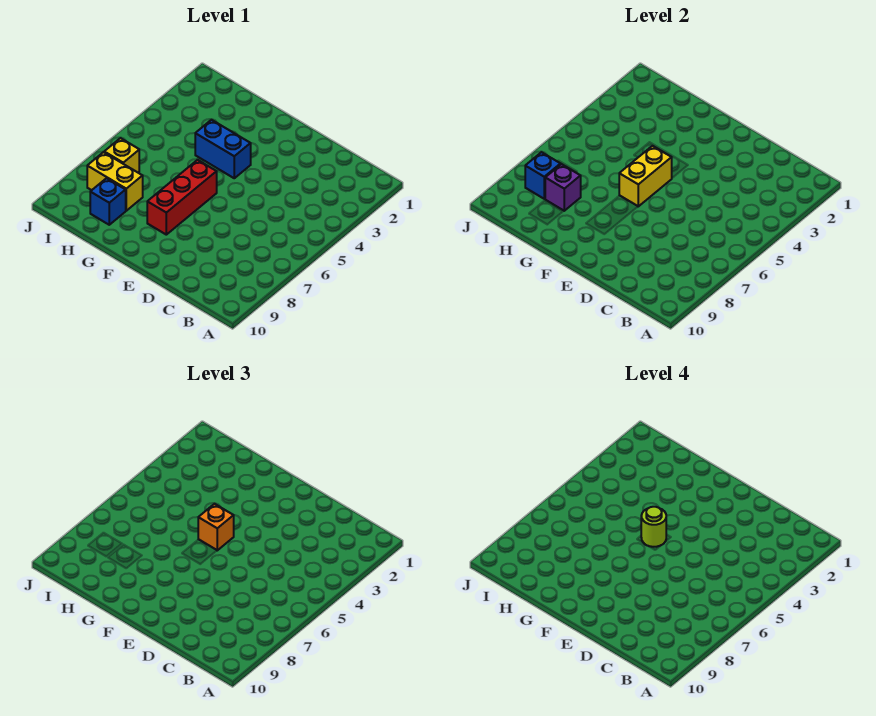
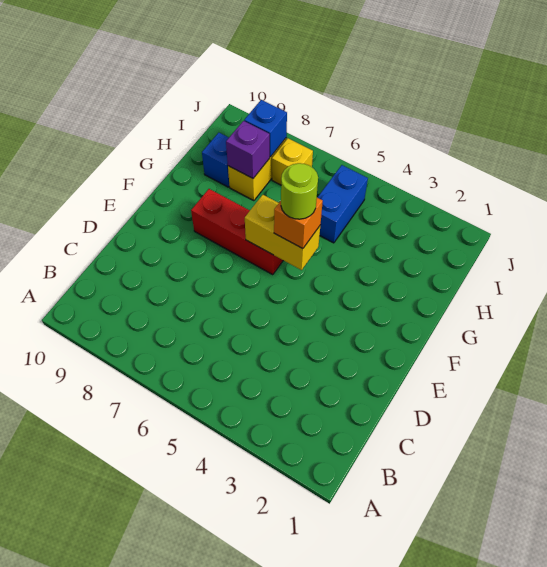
blue brick F4:G4 level 1 -> blue brick H5:I5 level 1

